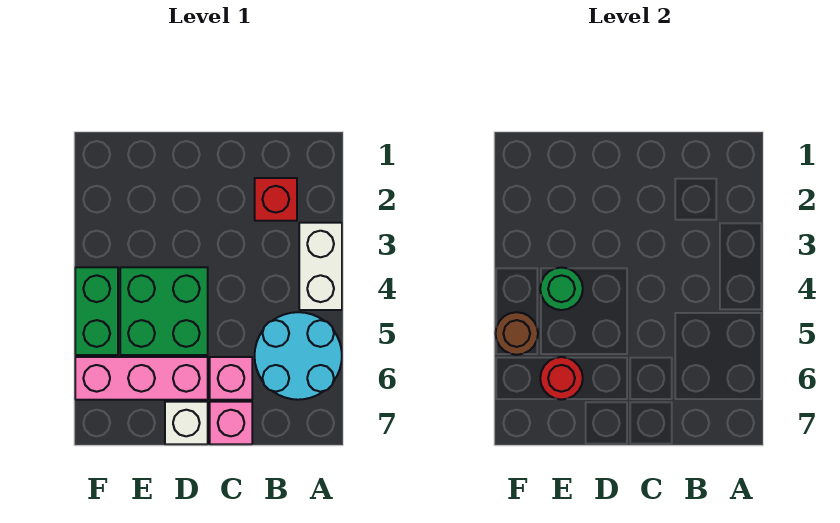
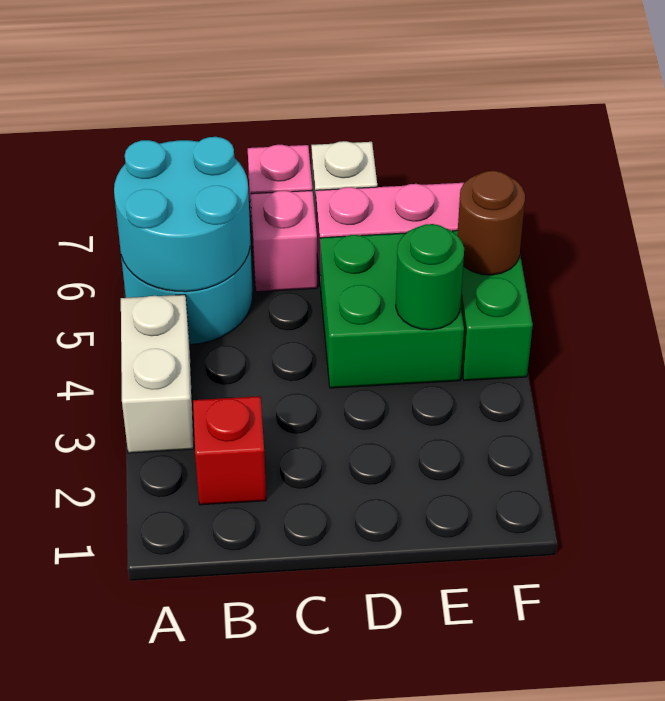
none -> cyan round brick A5:B6 level 2
red round brick E6 level 2 -> none

